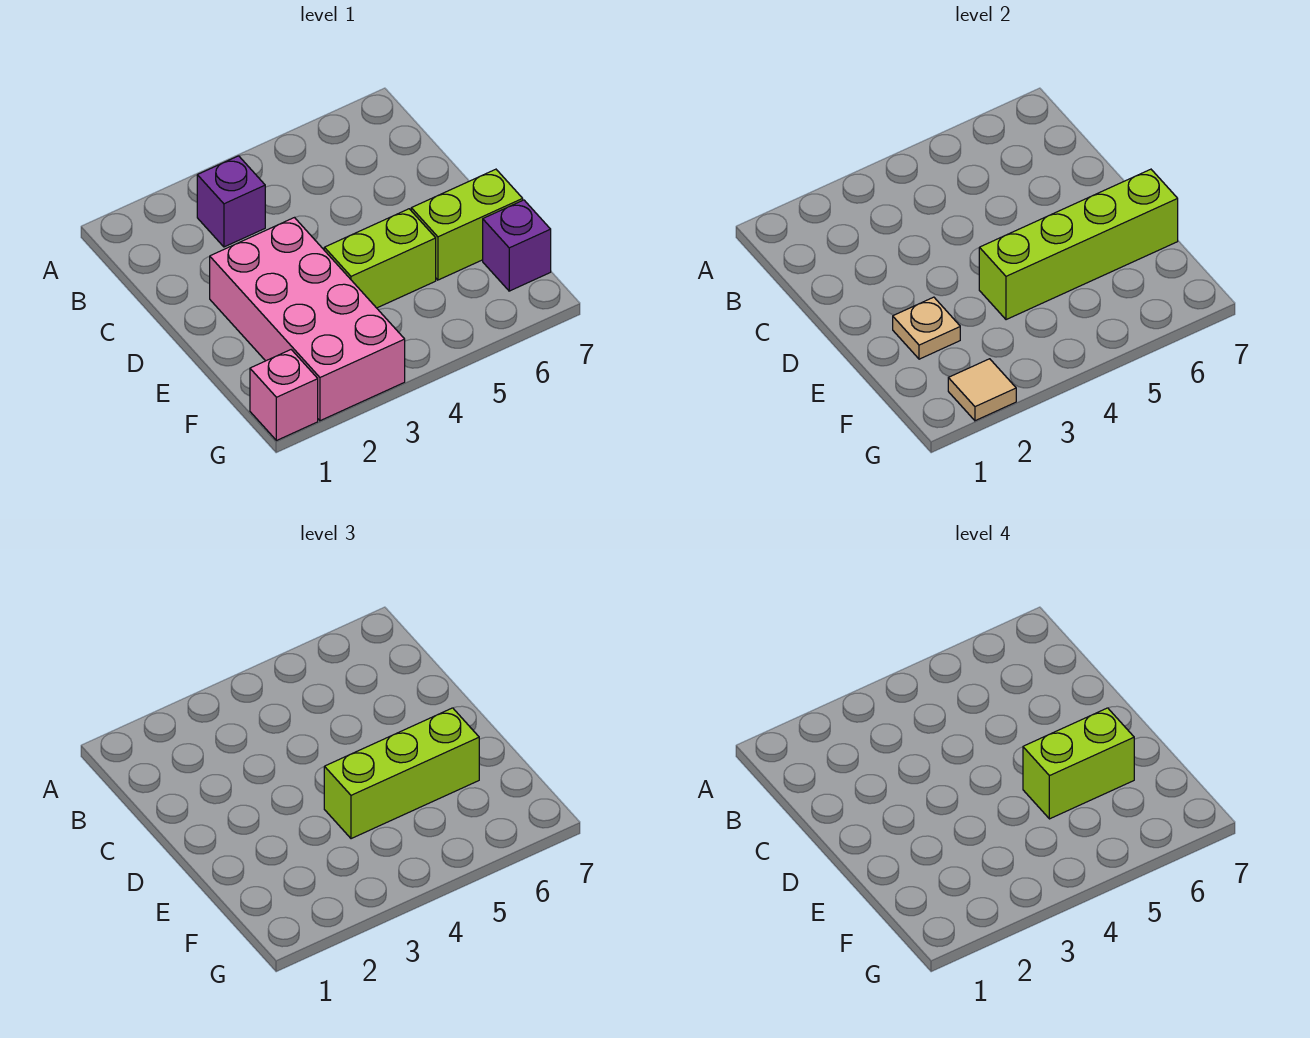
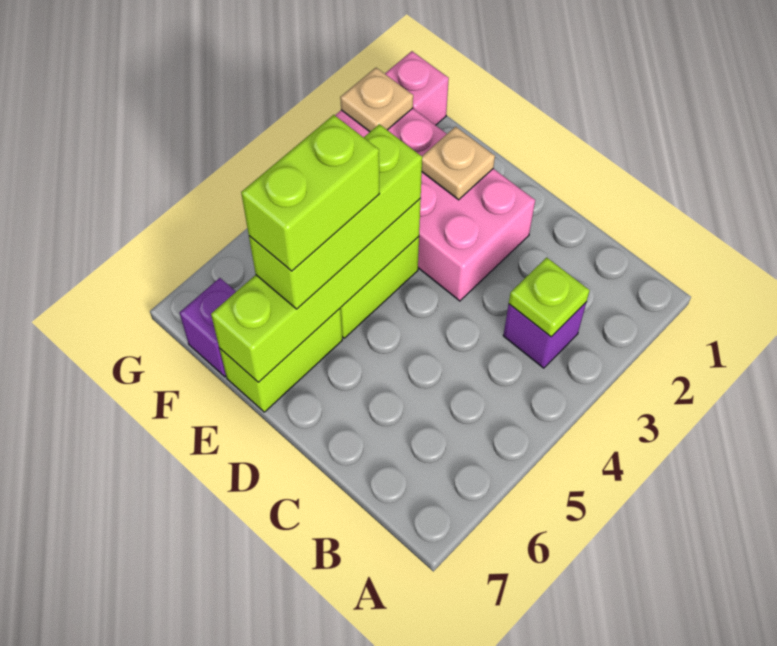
none -> lime plate B3 level 2
tan tile G2 level 2 -> tan plate G2 level 2

